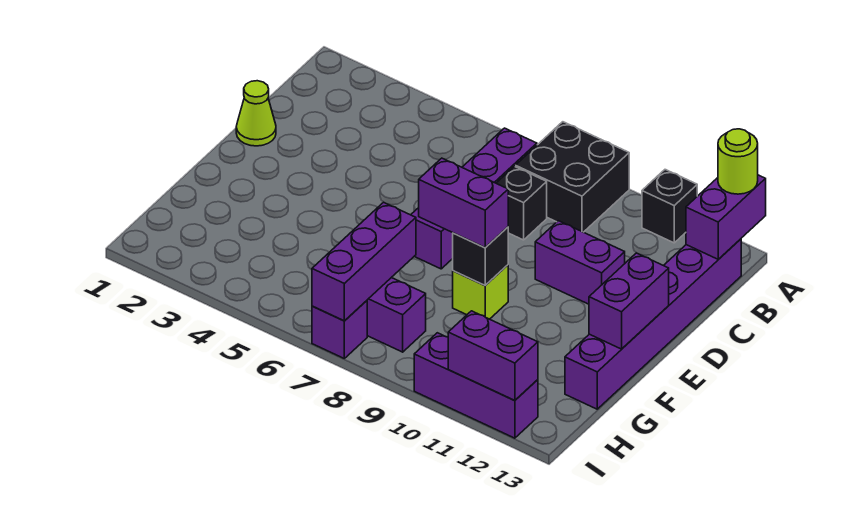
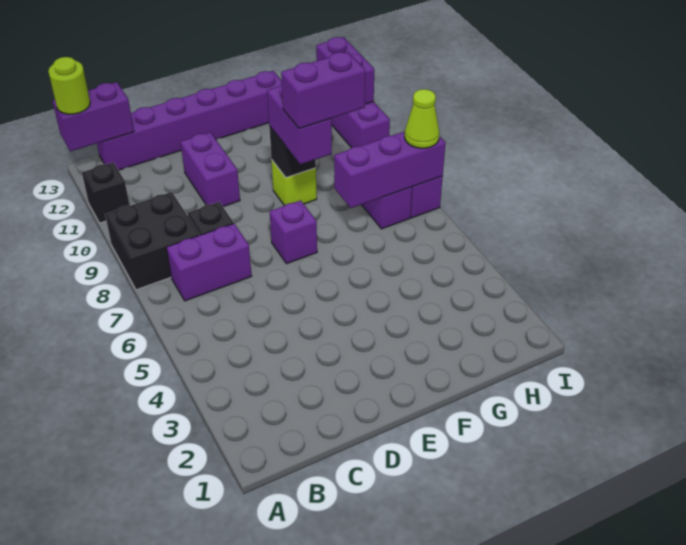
lime cone D1 level 1 -> lime cone I7 level 3
purple brick E13:F13 level 2 -> purple brick F8:G8 level 4

